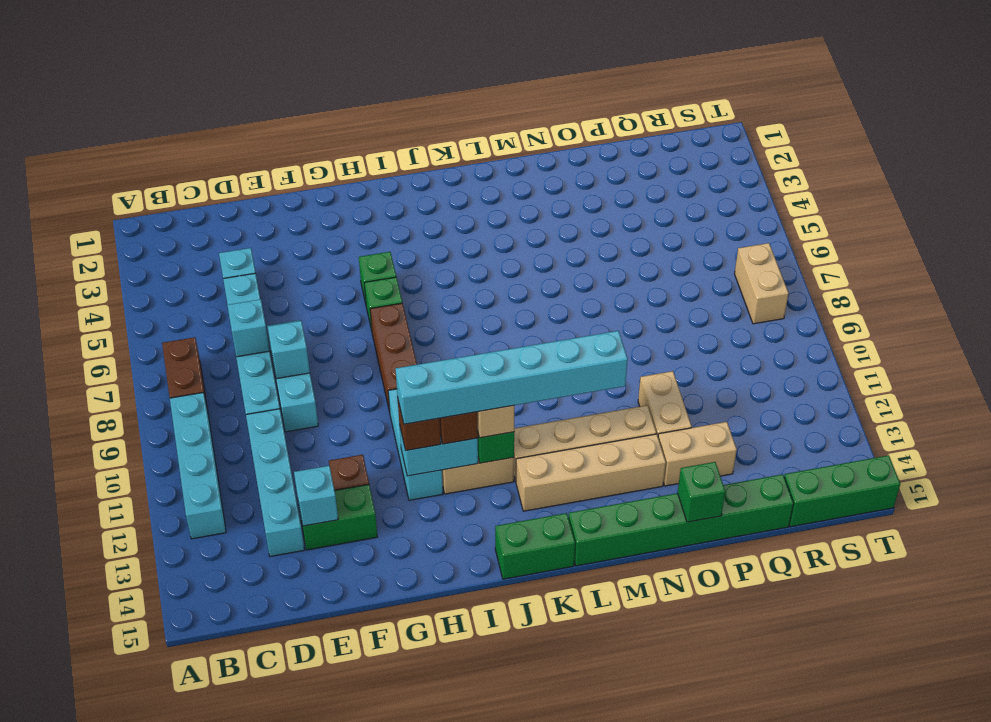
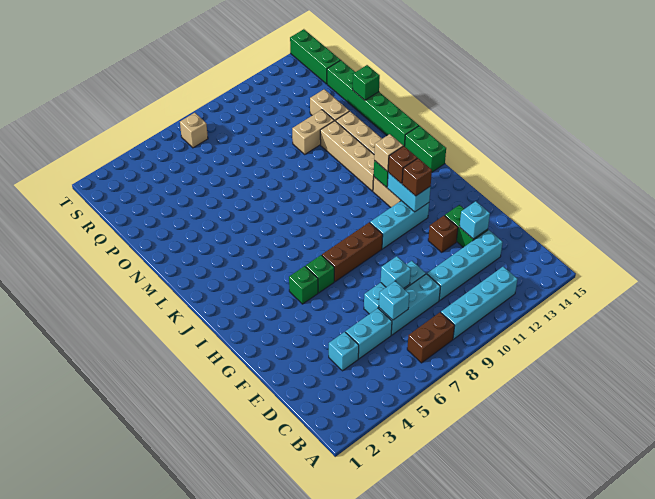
cyan brick H12:M12 level 4 -> none
tan brick S7:S8 level 1 -> tan brick S7 level 1

